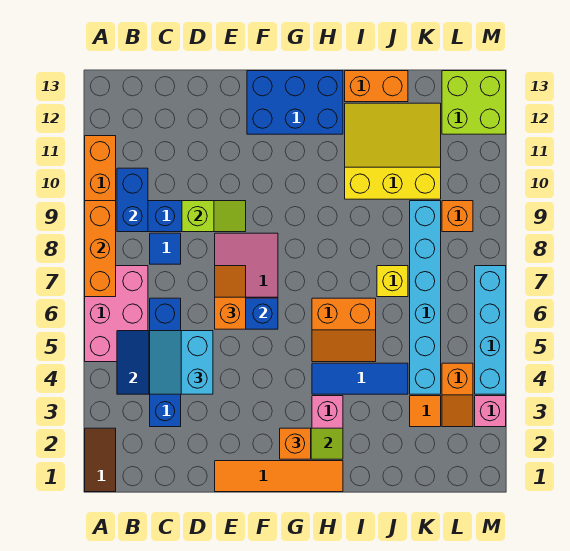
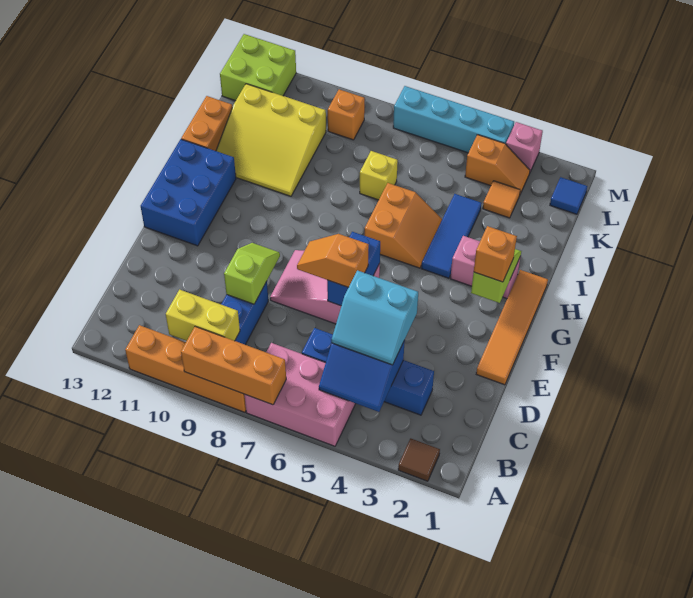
brown tile A1:A2 level 1 -> brown tile A2 level 1
blue brick B9:B10 level 2 -> yellow brick B9:B10 level 2
blue tile C8 level 1 -> blue tile L1 level 1
yellow slope I10:K12 level 1 top 10 -> yellow slope I10:K12 level 1 top K
cyan brick K4:K9 level 1 -> none

